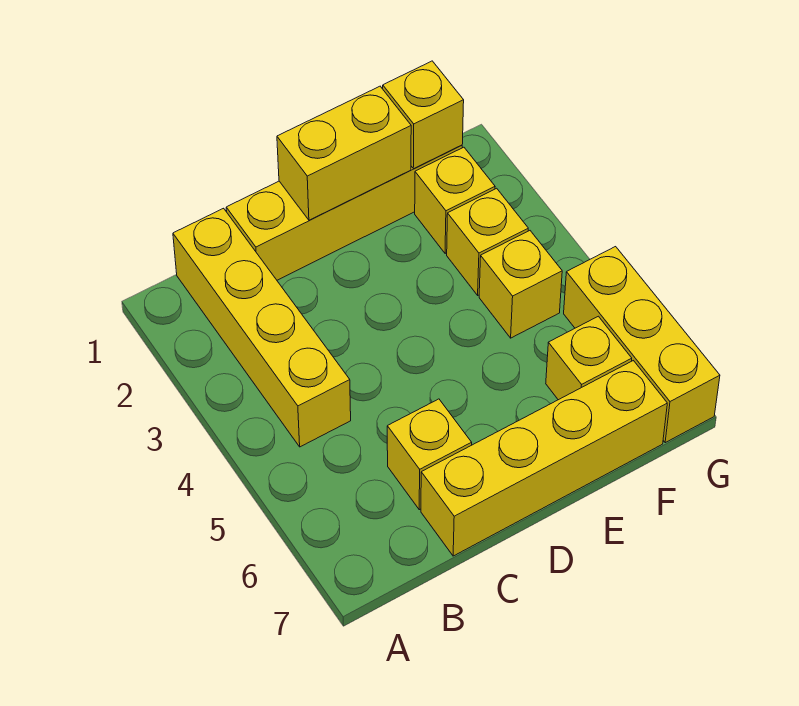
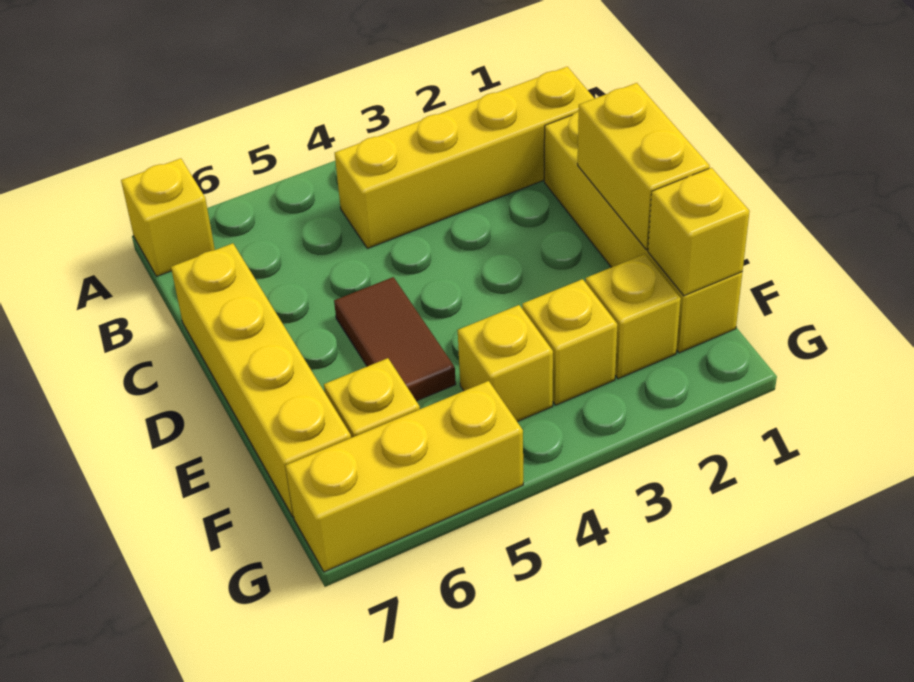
yellow brick C6 level 1 -> yellow brick A7 level 1
none -> brown tile D5:E5 level 1

